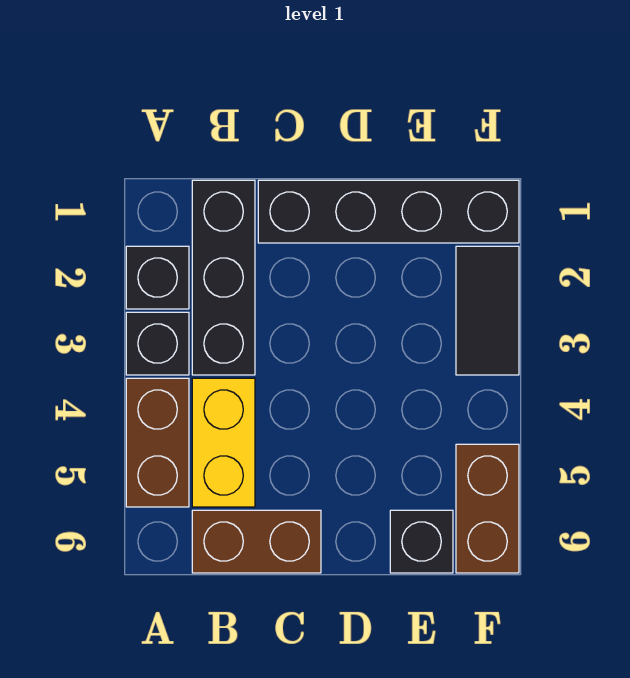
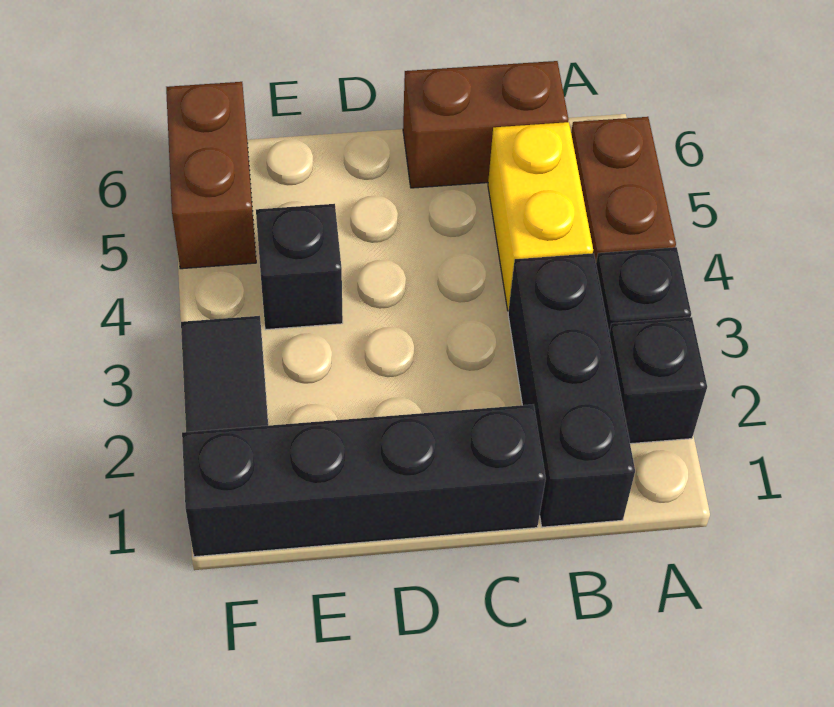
black brick E6 level 1 -> black brick E4 level 1

